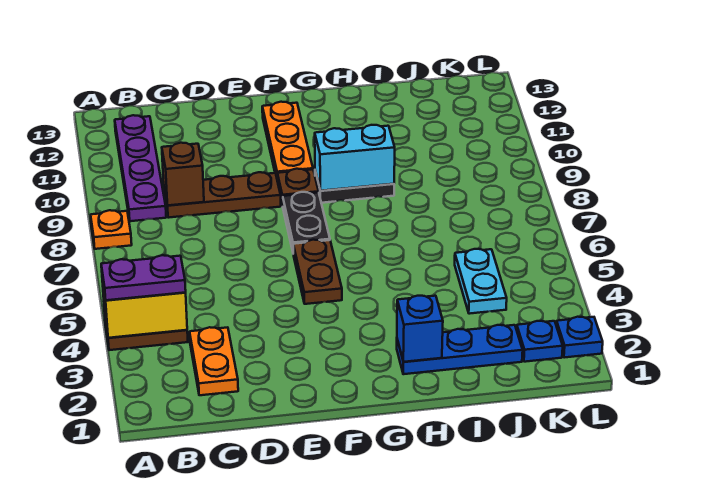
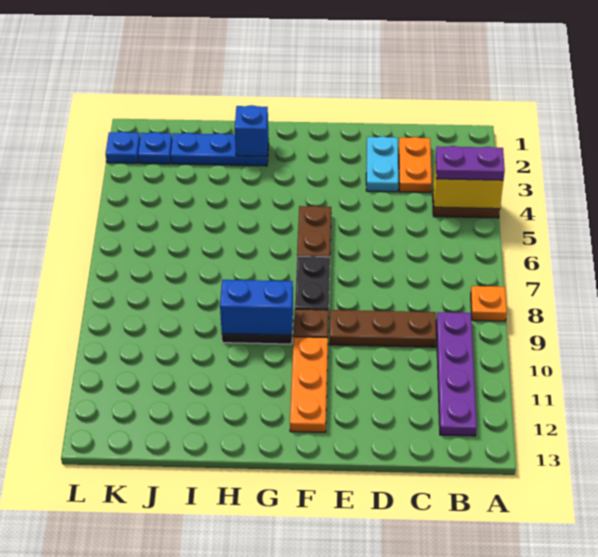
brown brick C9 level 2 -> none
cyan brick G9:H9 level 2 -> blue brick G9:H9 level 2
cyan plate J4:J5 level 1 -> cyan plate D2:D3 level 1

